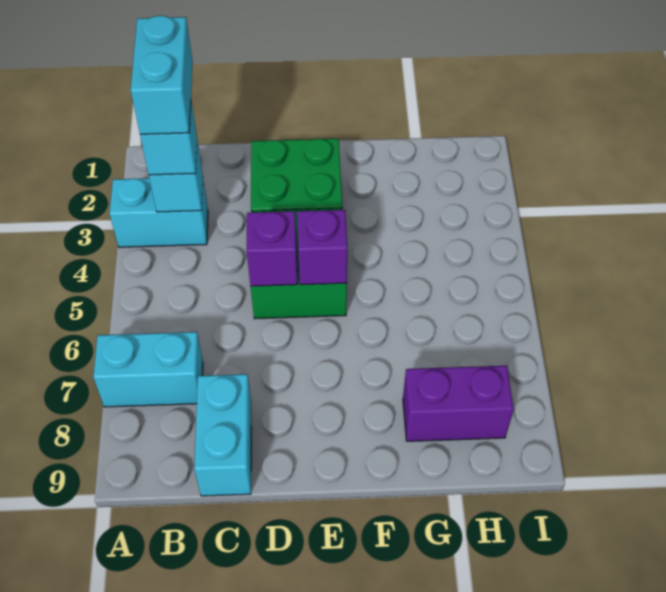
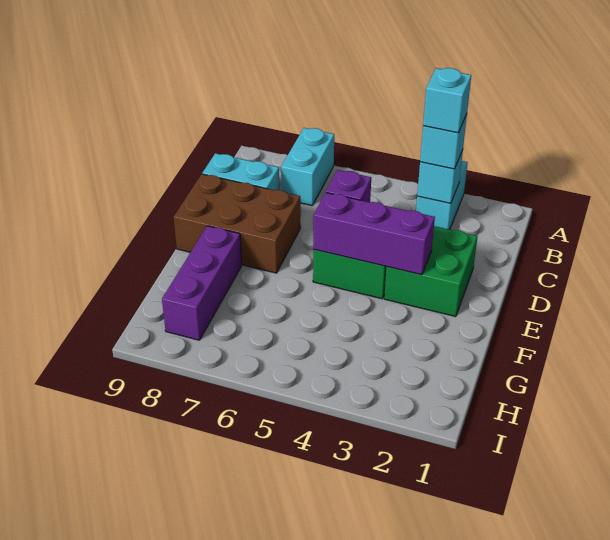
cyan brick B2:B3 level 4 -> cyan brick B3 level 4
none -> brown brick D7:E9 level 1
purple brick E5 level 2 -> purple brick E3:E5 level 2
purple brick G8:H8 level 1 -> purple brick F8:H8 level 1

